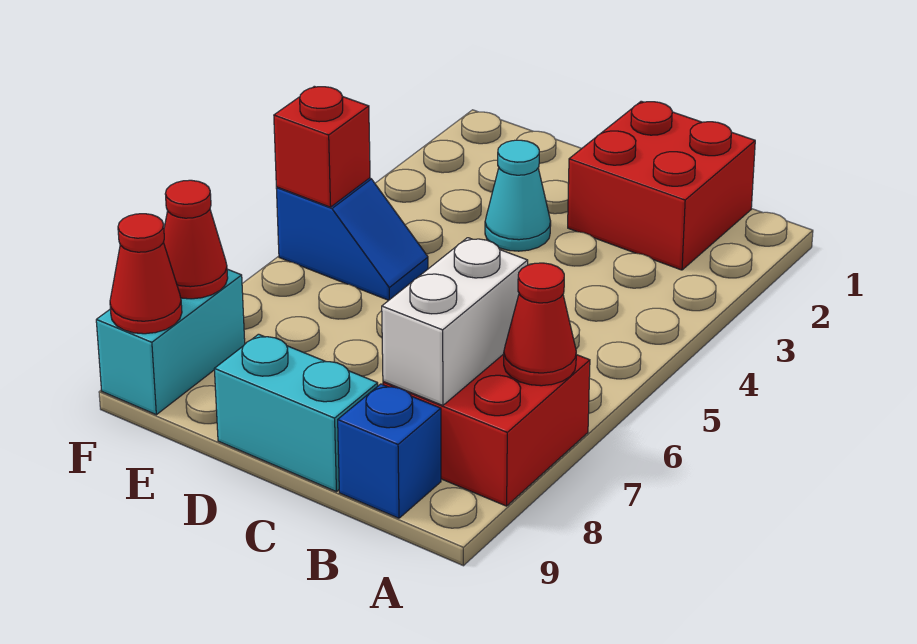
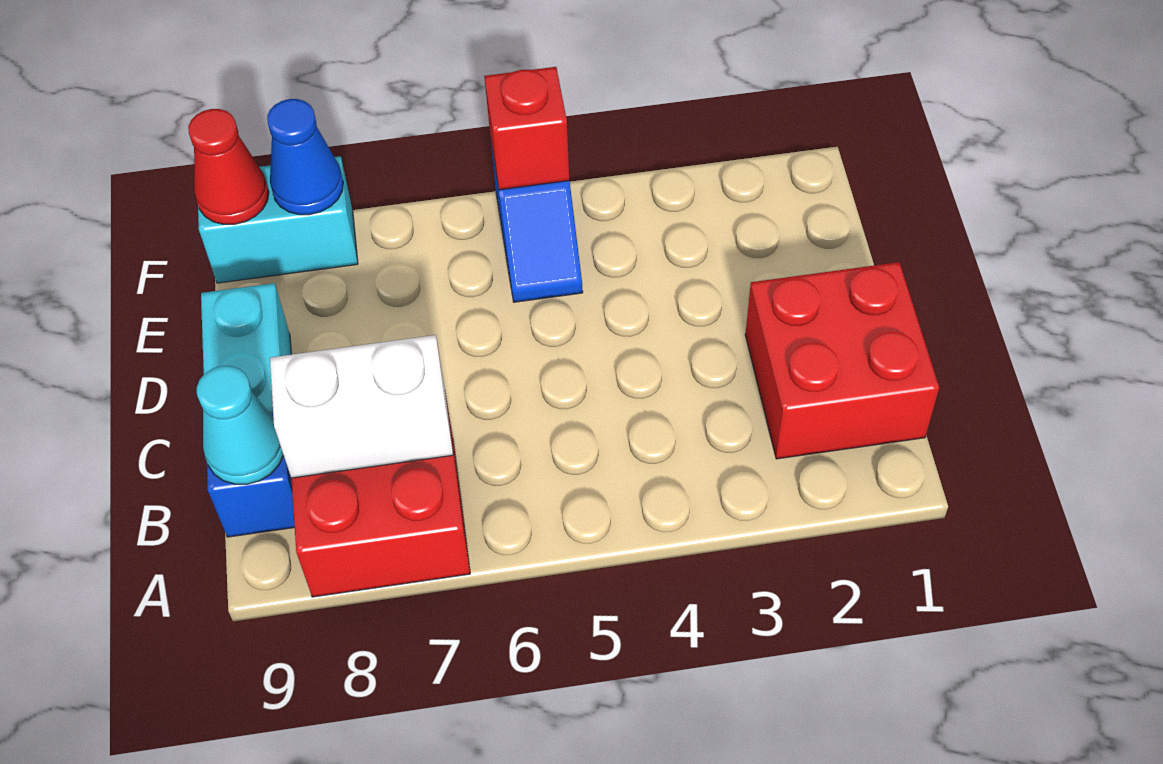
red cone A7 level 2 -> none
cyan cone D3 level 1 -> cyan cone B9 level 2
red cone F8 level 2 -> blue cone F8 level 2

